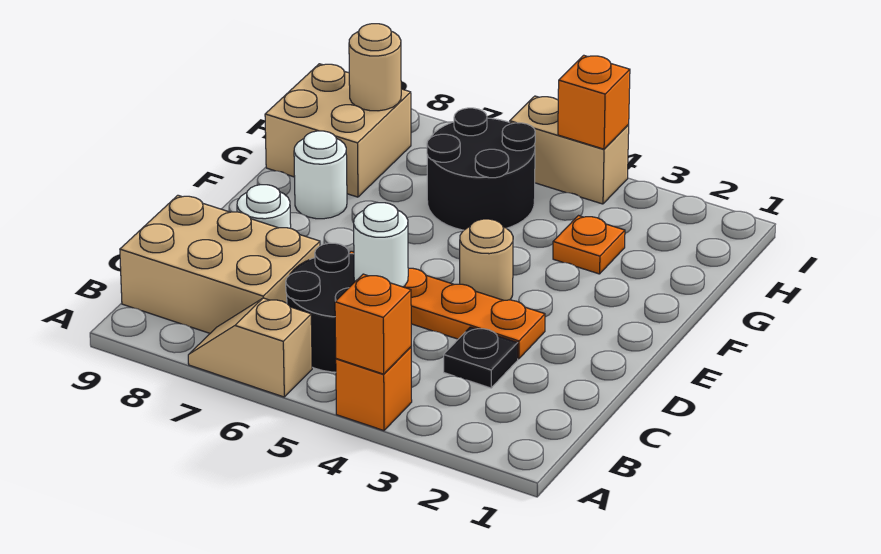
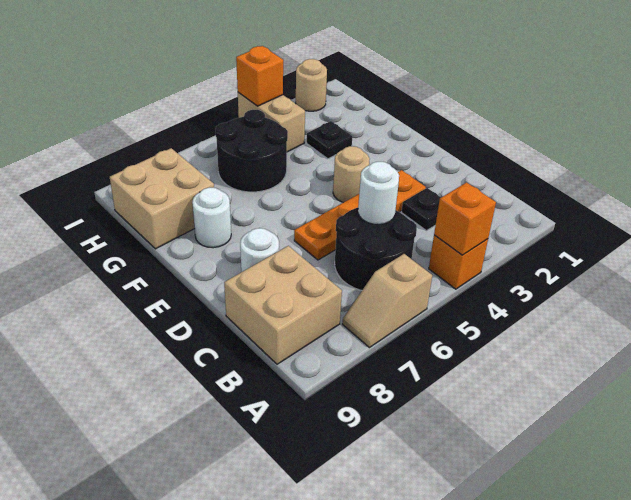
tan brick B7:C9 level 1 -> tan brick B8:C9 level 1
orange plate G3 level 1 -> black plate G3 level 1
tan round brick H8 level 2 -> tan round brick I2 level 1
tan brick I4:I5 level 1 -> tan brick H4:I4 level 1

